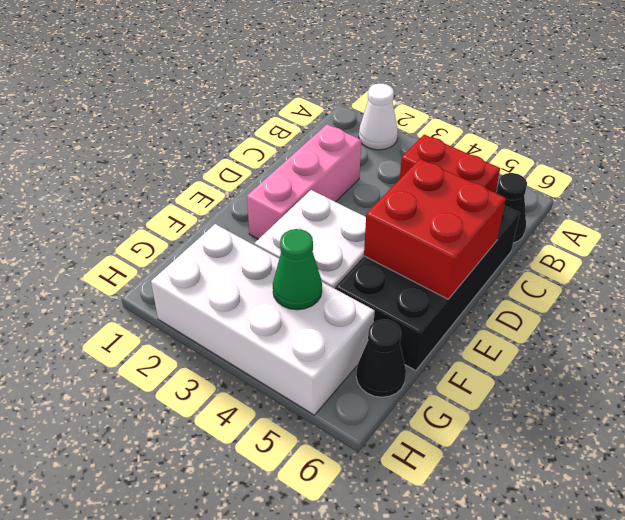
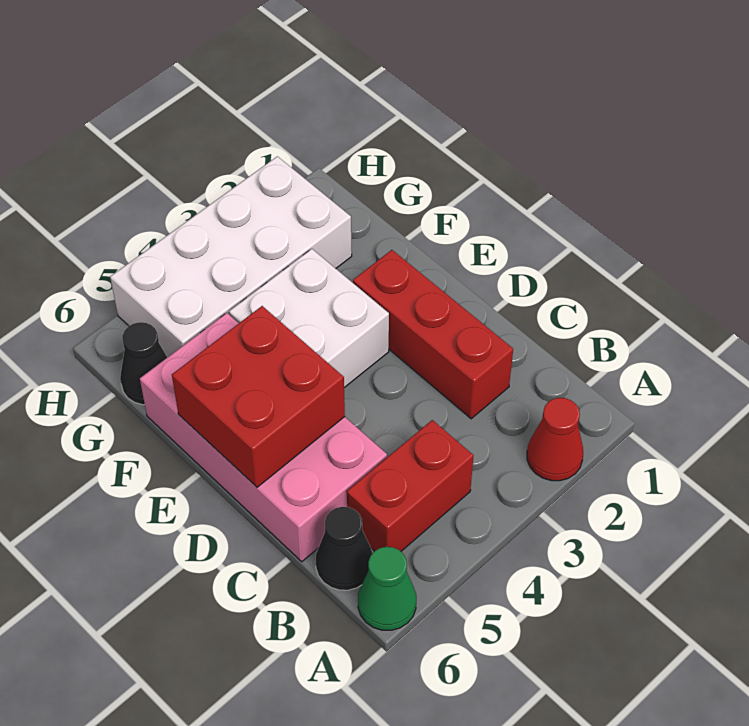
white cone A2 level 1 -> red cone A2 level 1
pink brick C2:E2 level 1 -> red brick C2:E2 level 1
black brick C5:F6 level 1 -> pink brick C5:F6 level 1
green cone G4 level 2 -> green cone A6 level 1

